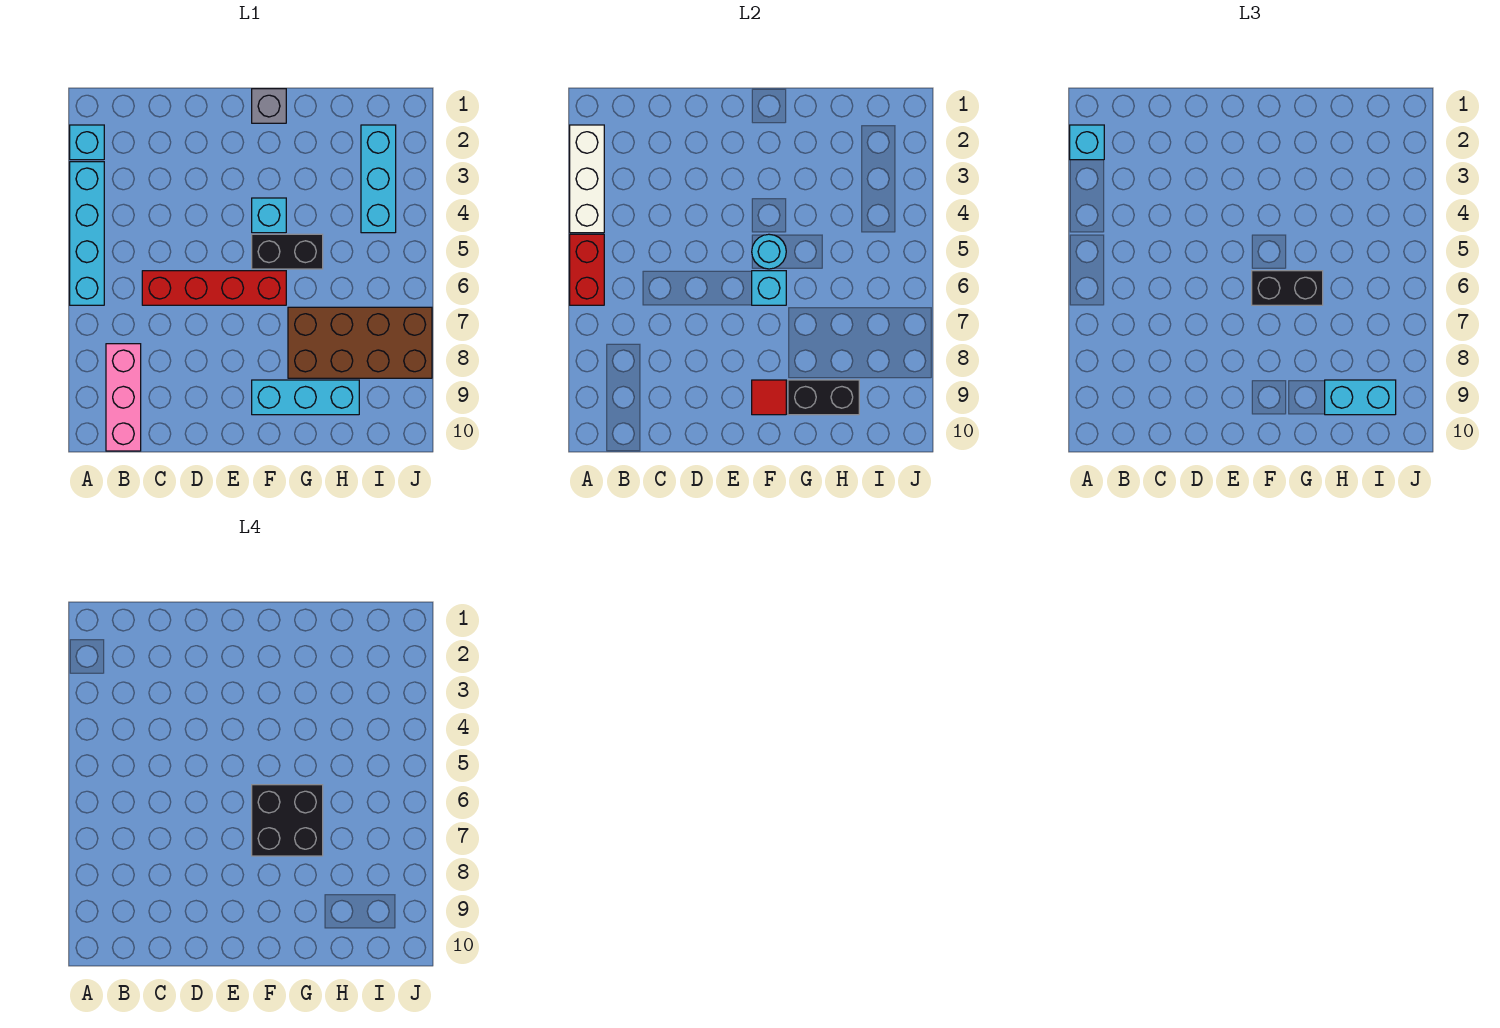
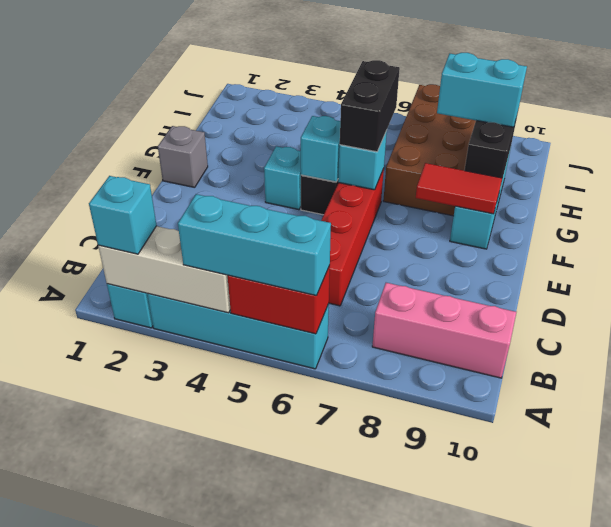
cyan round brick F5 level 2 -> cyan brick F5 level 2
black brick F6:G7 level 4 -> none
red tile F9 level 2 -> red tile F8:F9 level 2
cyan brick H9:I9 level 3 -> cyan brick H8:H9 level 3
cyan brick I2:I4 level 1 -> cyan brick A4:A6 level 3

